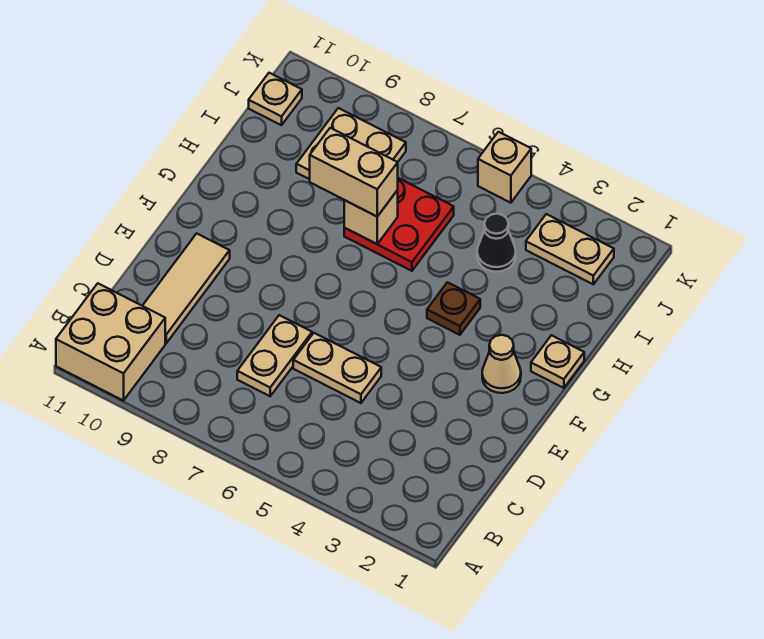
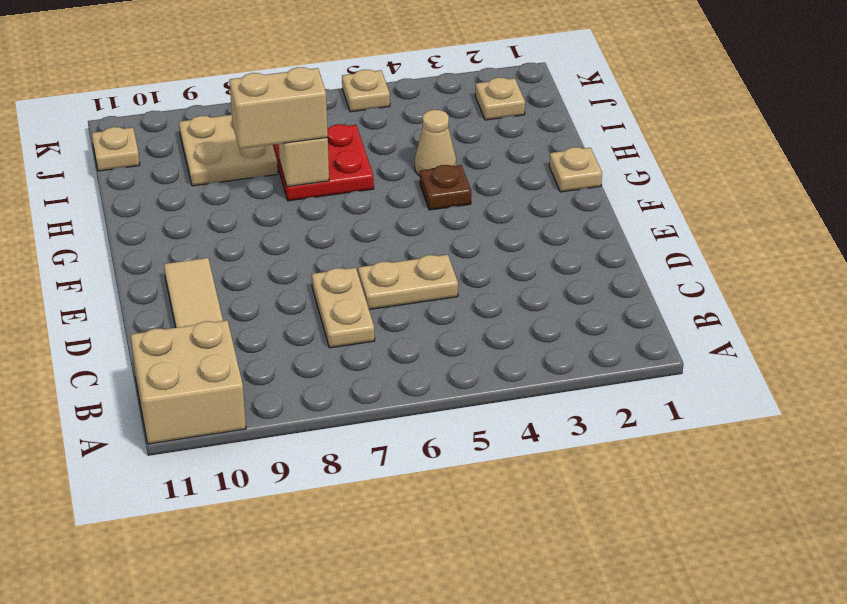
tan cone F2 level 1 -> tan cone H4 level 1
black cone I4 level 1 -> none
tan plate J2:J3 level 1 -> tan plate J2 level 1
tan brick K5 level 1 -> tan plate K5 level 1

